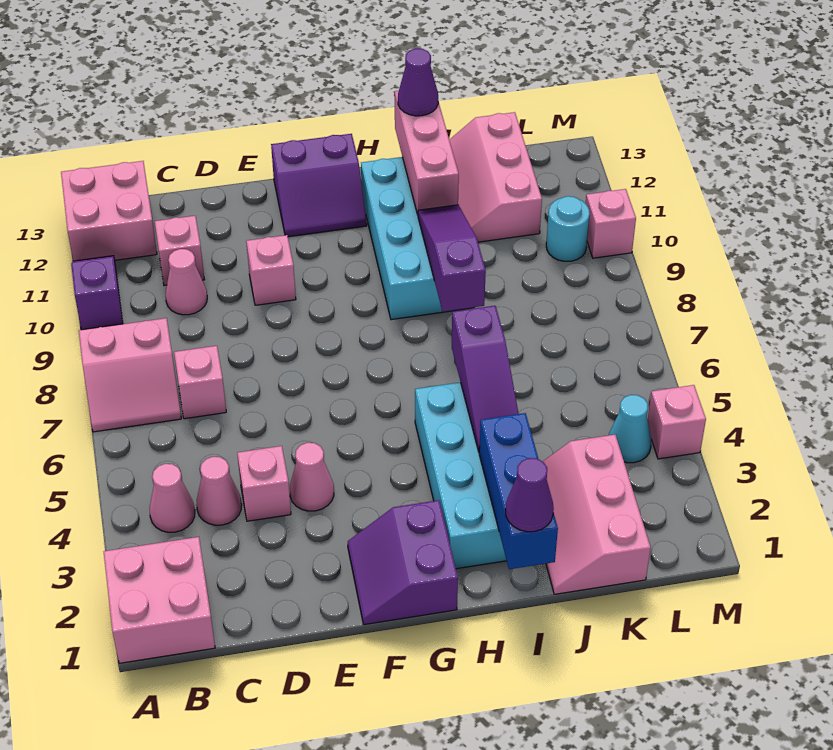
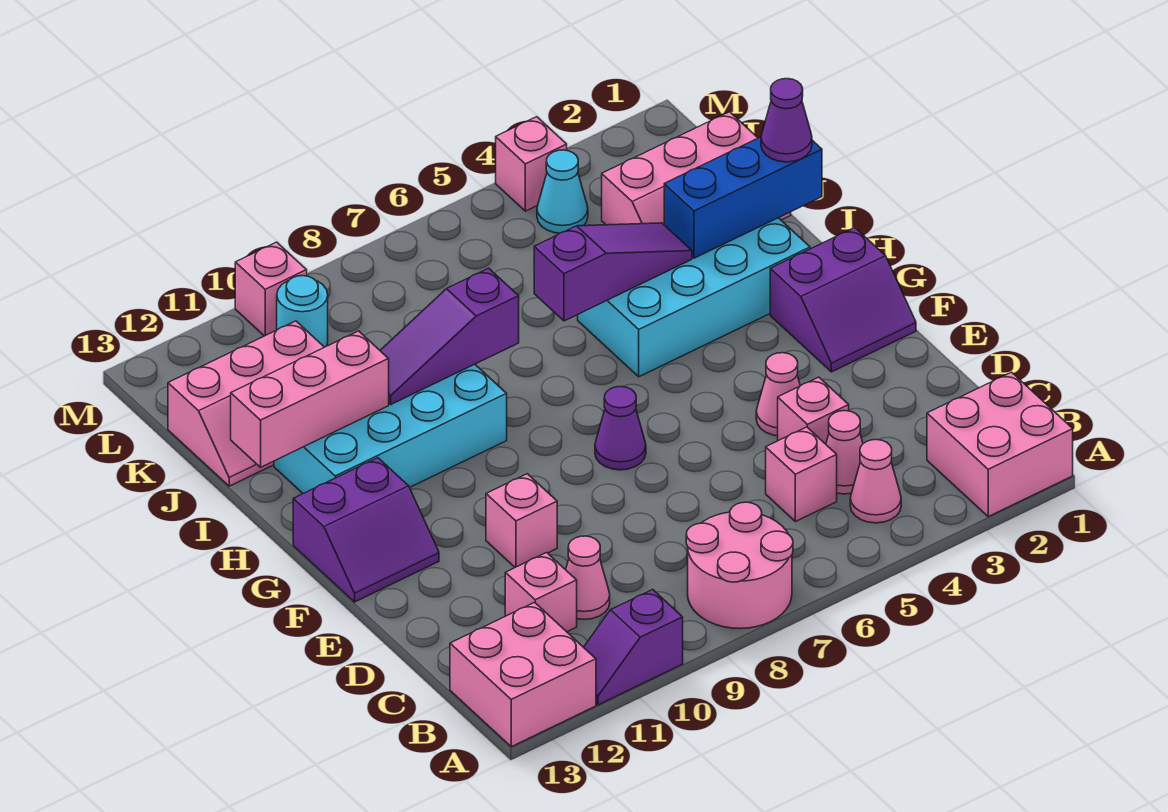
pink slope A7:B8 level 1 top 8 -> pink round brick A7:B8 level 1
pink brick C7 level 1 -> pink brick C5 level 1
purple slope F12:G13 level 1 top 13 -> purple slope F12:G13 level 1 top G
purple cone I13 level 3 -> purple cone F7 level 1

